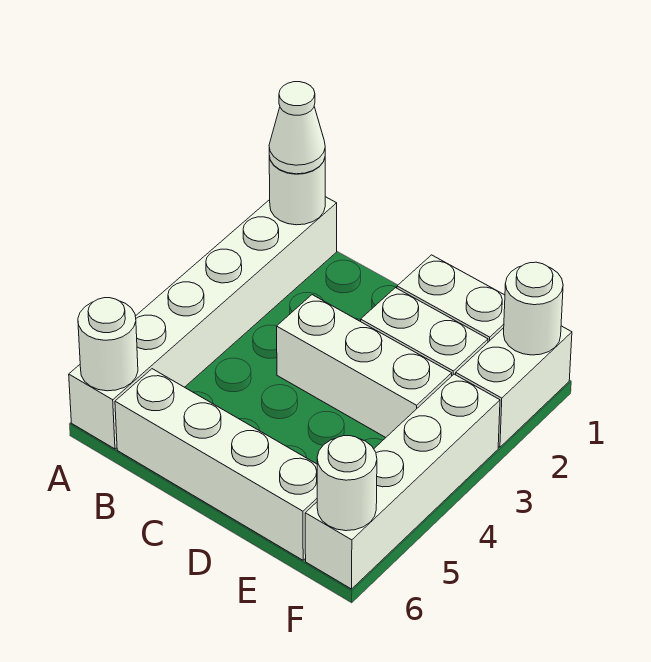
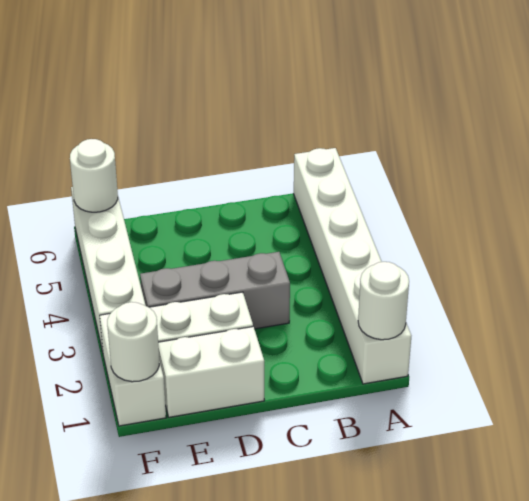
white cone A1 level 3 -> none
white round brick A6 level 2 -> none
white brick B6:E6 level 1 -> none
white brick C3:E3 level 1 -> grey brick C3:E3 level 1

